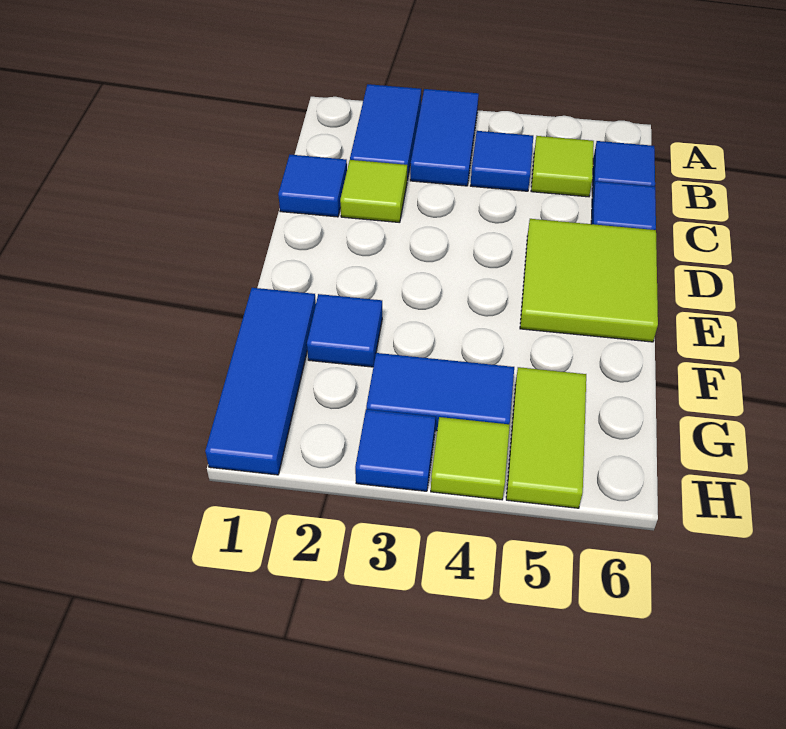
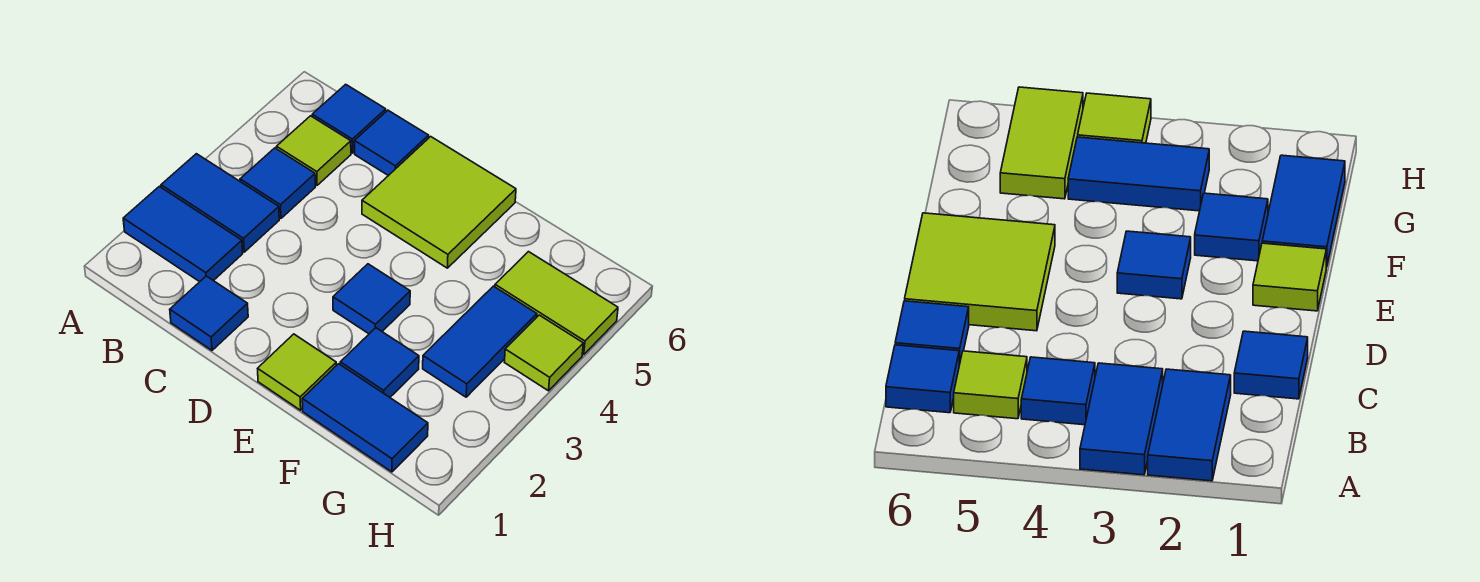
lime tile C2 level 1 -> lime tile E1 level 1
blue tile F1:H1 level 1 -> blue tile F1:G1 level 1
blue tile H3 level 1 -> blue tile E3 level 1

